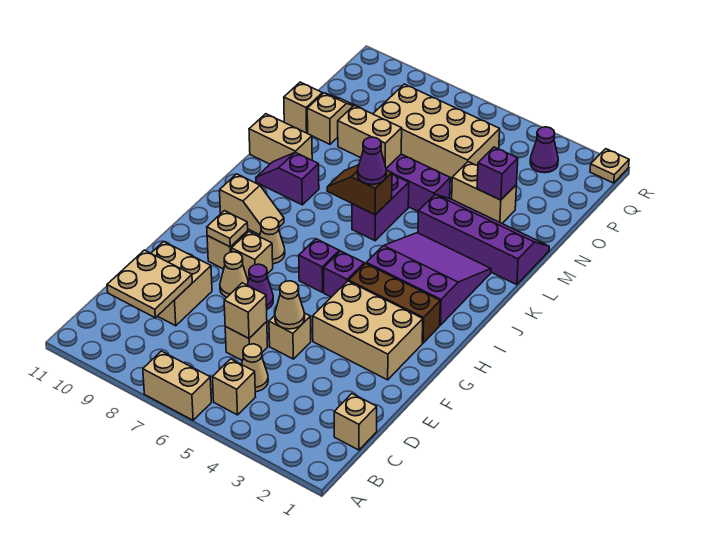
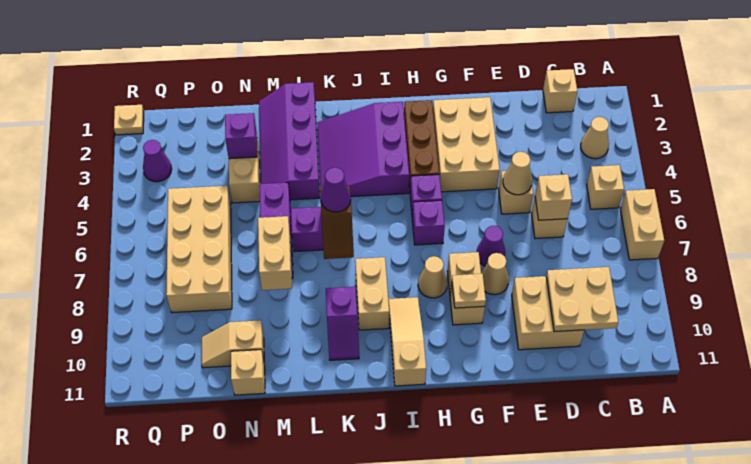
tan cone C5 level 1 -> tan cone B3 level 1
tan slope I9:I10 level 1 top 10 -> tan slope I9:I11 level 1 top 11
tan brick L10:L11 level 1 -> tan brick J8:J9 level 1

